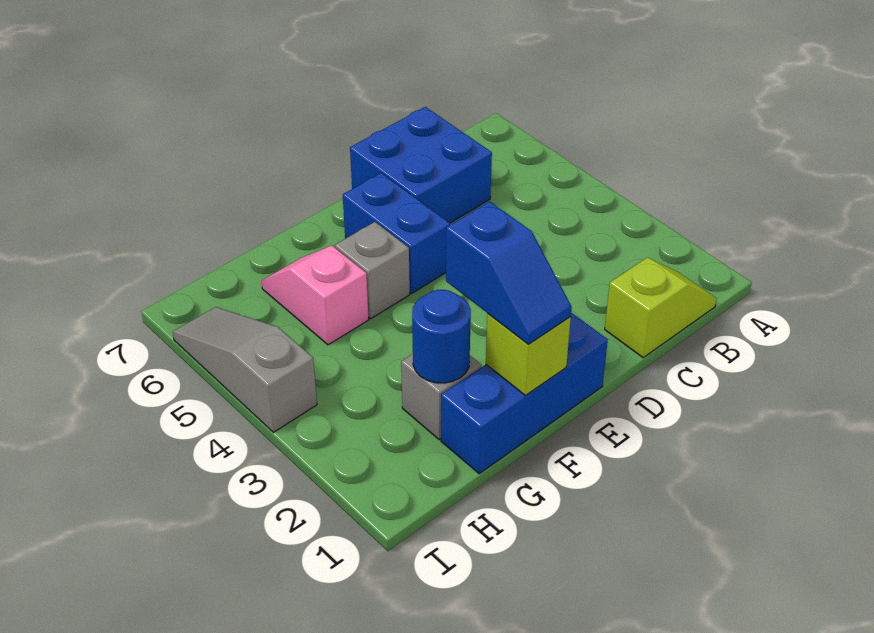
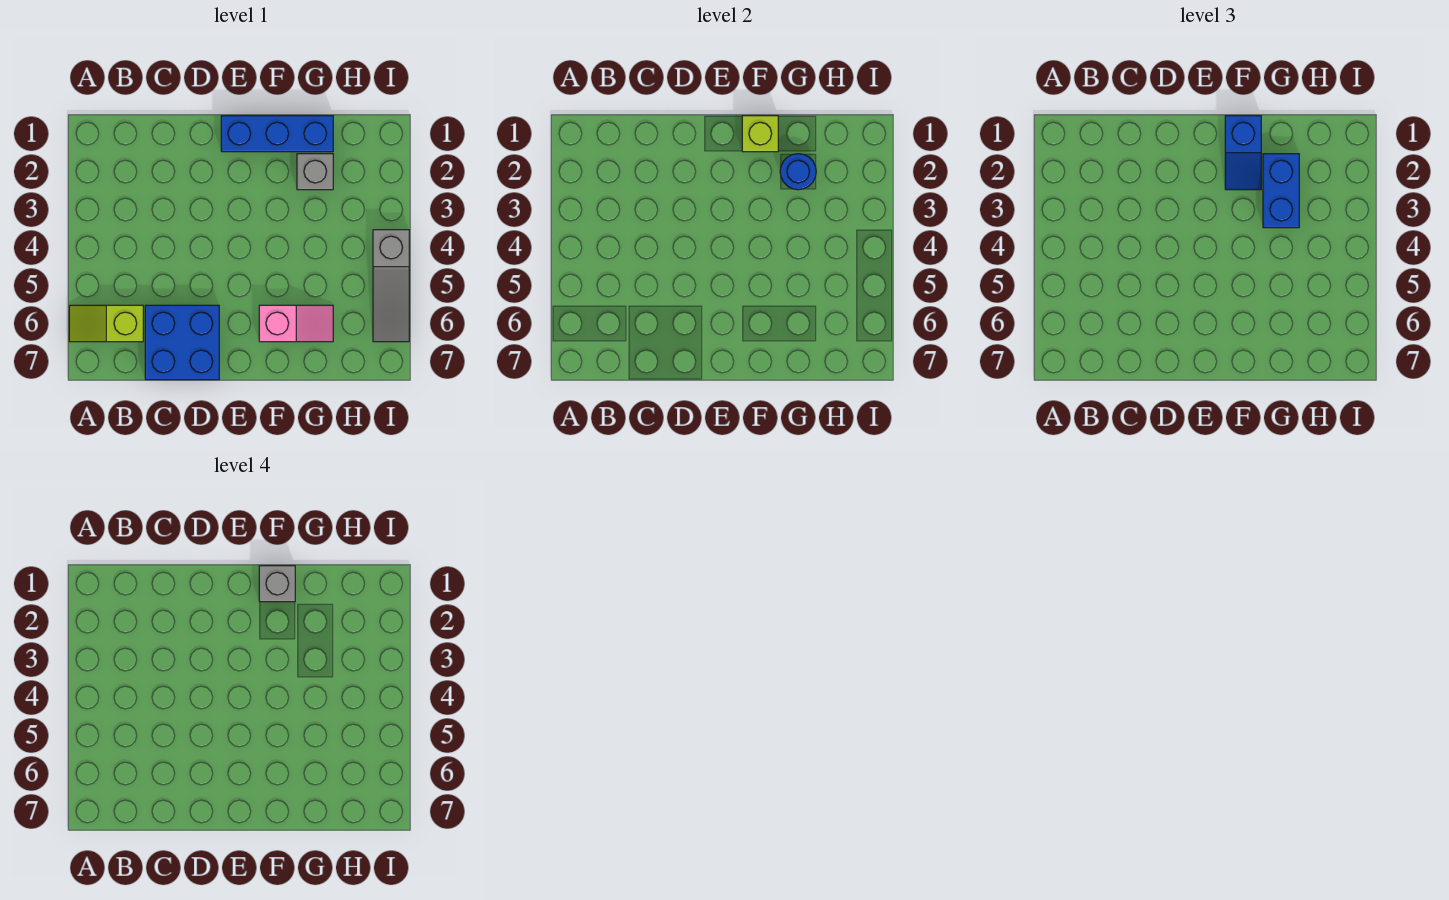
lime slope B1:C1 level 1 top C -> lime slope A6:B6 level 1 top B
blue brick E5:E6 level 1 -> blue brick G2:G3 level 3
blue slope F1:F2 level 3 top 2 -> blue slope F1:F2 level 3 top 1
grey brick F5 level 1 -> grey brick F1 level 4
pink slope G5:G6 level 1 top 5 -> pink slope F6:G6 level 1 top F

